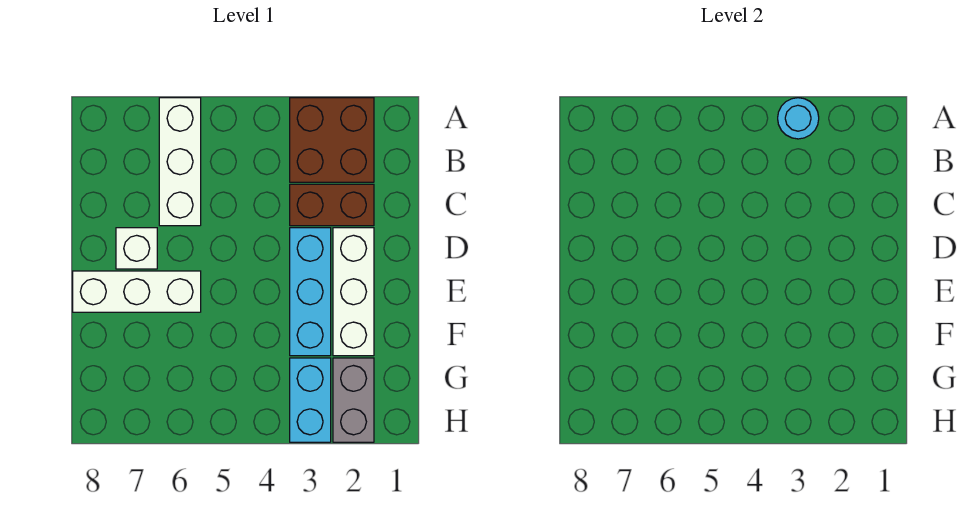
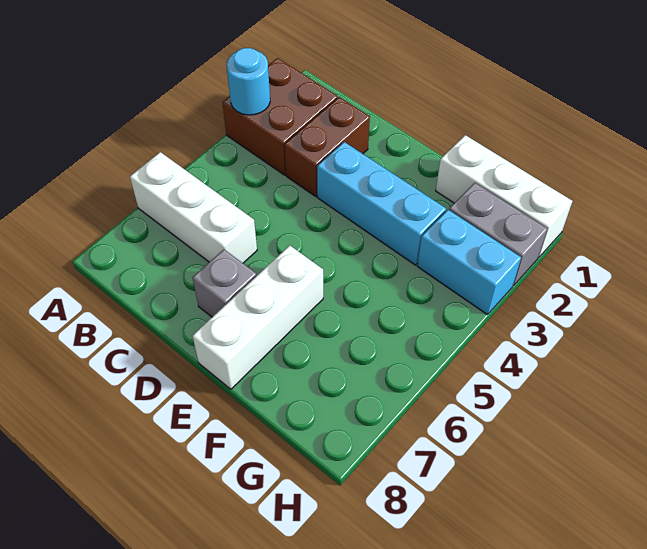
white brick D2:F2 level 1 -> white brick F1:H1 level 1
white brick D7 level 1 -> grey brick D7 level 1

